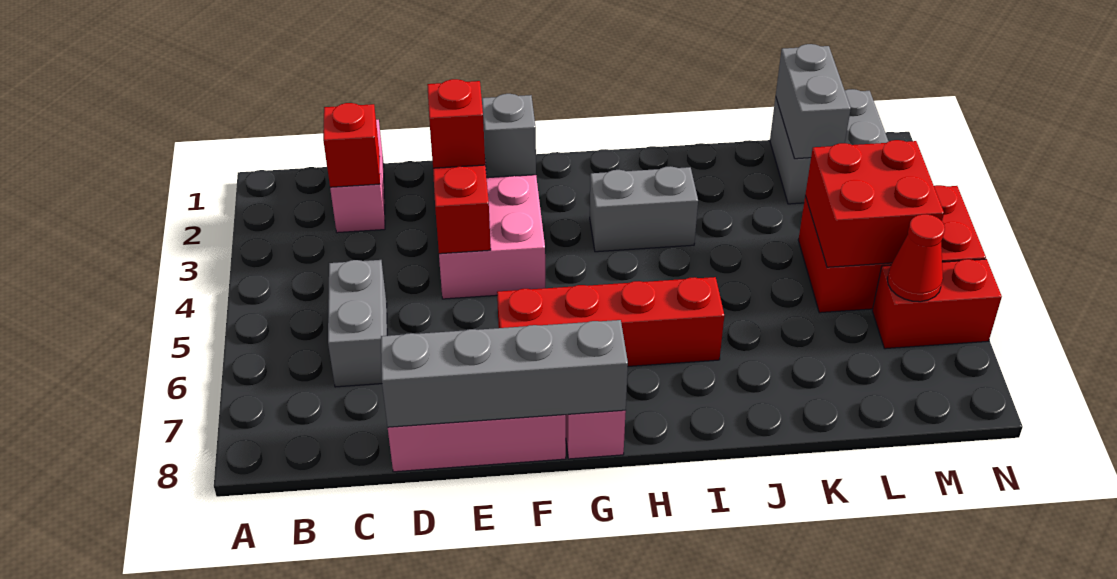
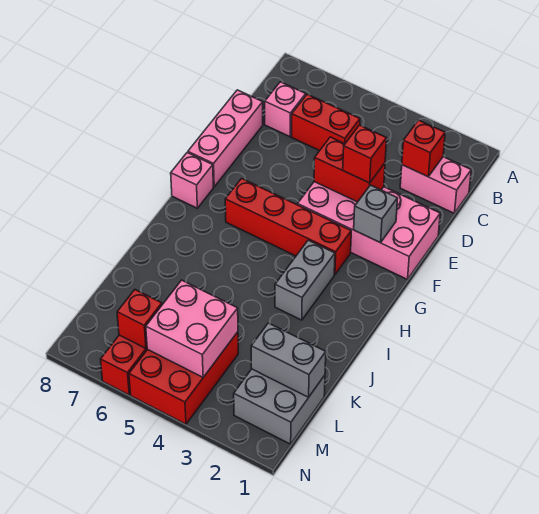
grey brick C5:C6 level 1 -> red brick C5:C6 level 1
none -> pink brick C7 level 1
grey brick D8:G8 level 2 -> none
red brick F6:I6 level 1 -> red brick G3:G6 level 1
red brick L4:M5 level 2 -> pink brick L4:M5 level 2
red cone M6 level 2 -> red brick M6 level 2

